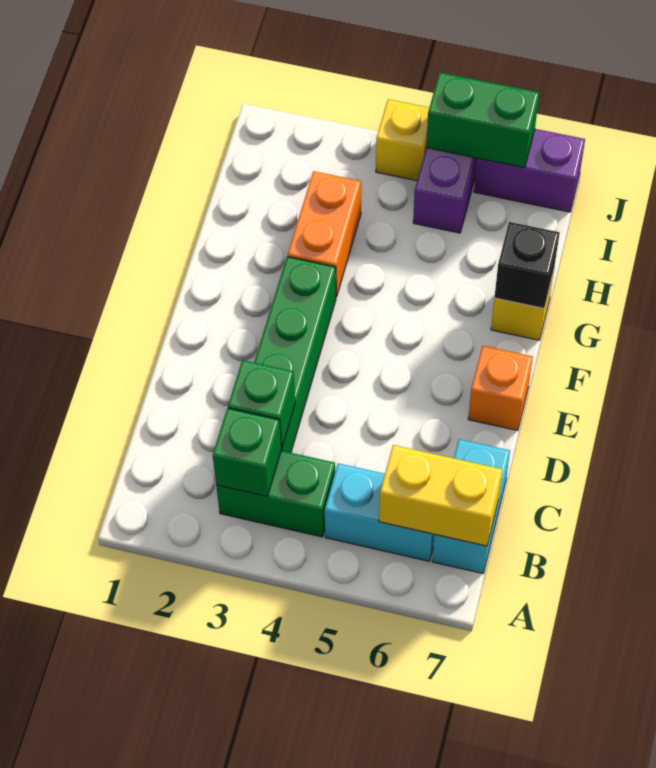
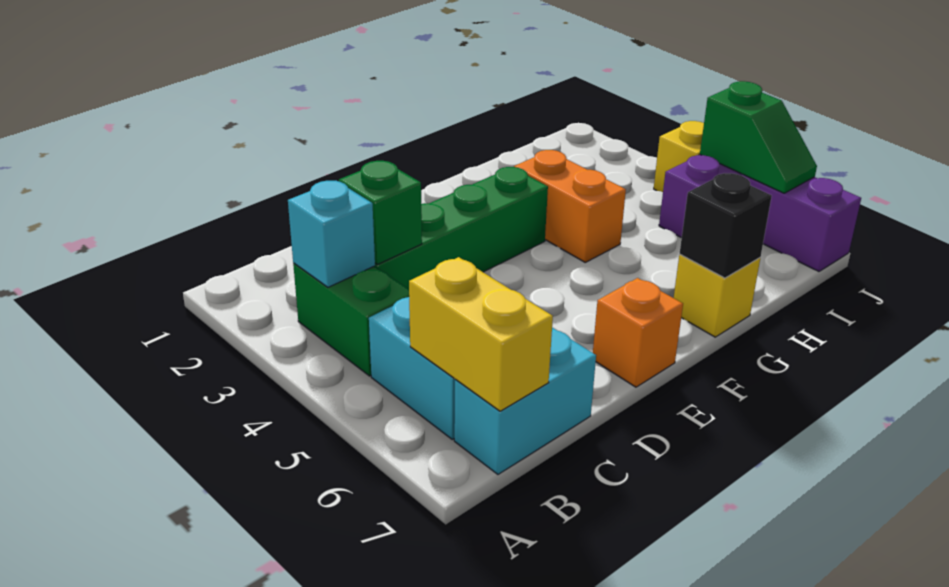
green brick B3 level 2 -> cyan brick B3 level 2
orange brick G3:H3 level 1 -> orange brick G3:G4 level 1
green brick J5:J6 level 2 -> green slope J5:J6 level 2 top 5

